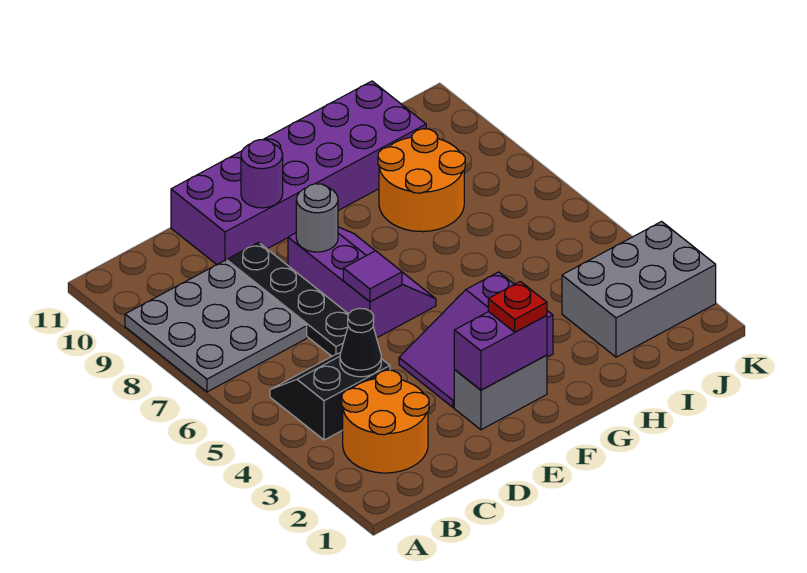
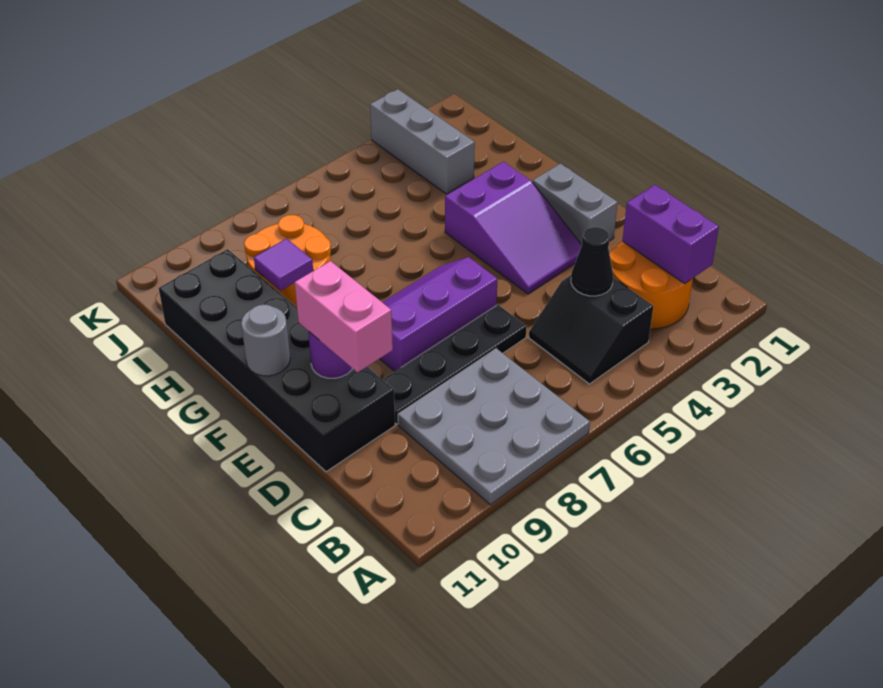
purple brick D10:I11 level 1 -> black brick D10:I11 level 1
none -> pink brick D10:E10 level 3
purple brick E2:F2 level 2 -> purple brick B2:C2 level 2
purple tile E6 level 2 -> purple tile H9 level 2
grey round brick E8 level 2 -> grey round brick F11 level 2
red plate F2 level 3 -> none
grey brick I2:K3 level 1 -> grey brick I3:K3 level 1

